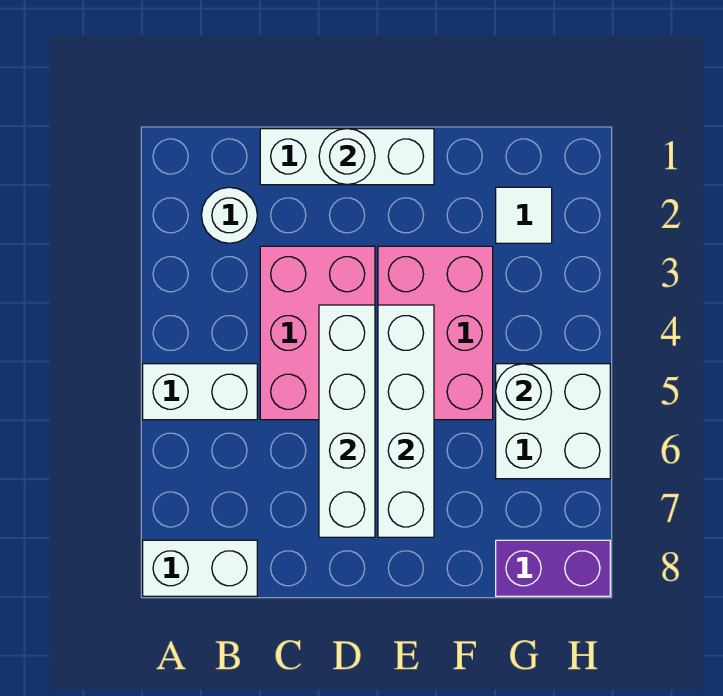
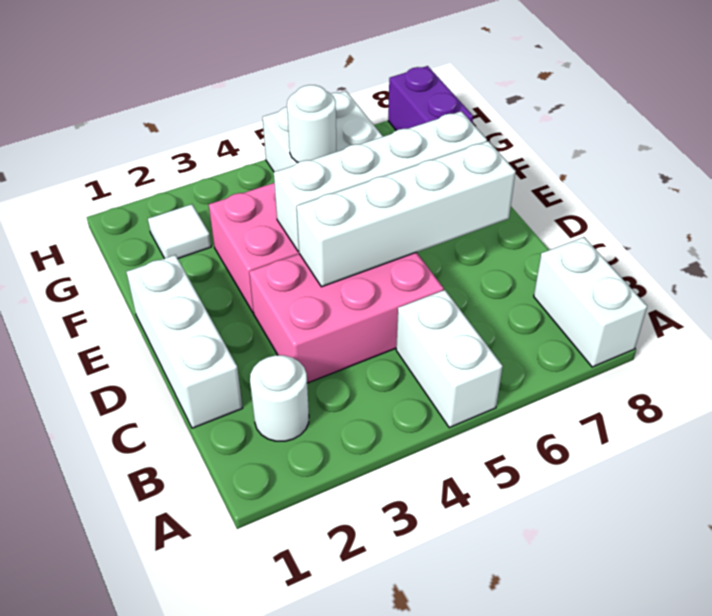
white round brick D1 level 2 -> none

